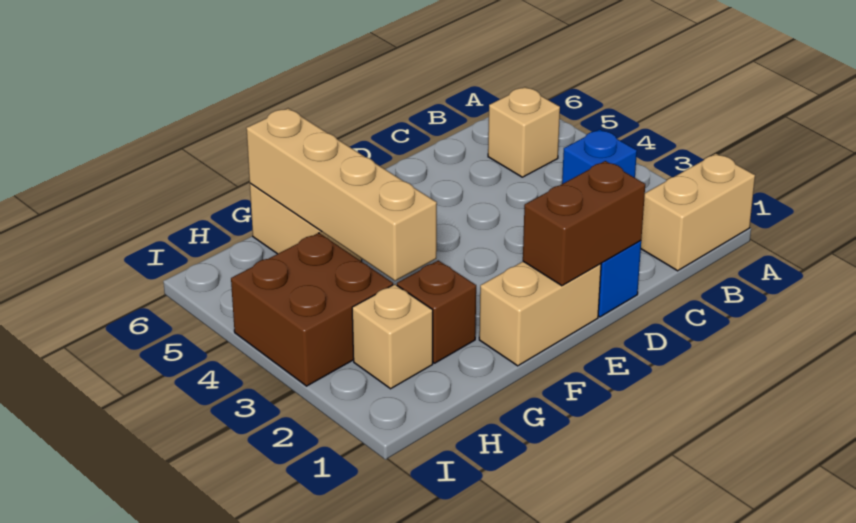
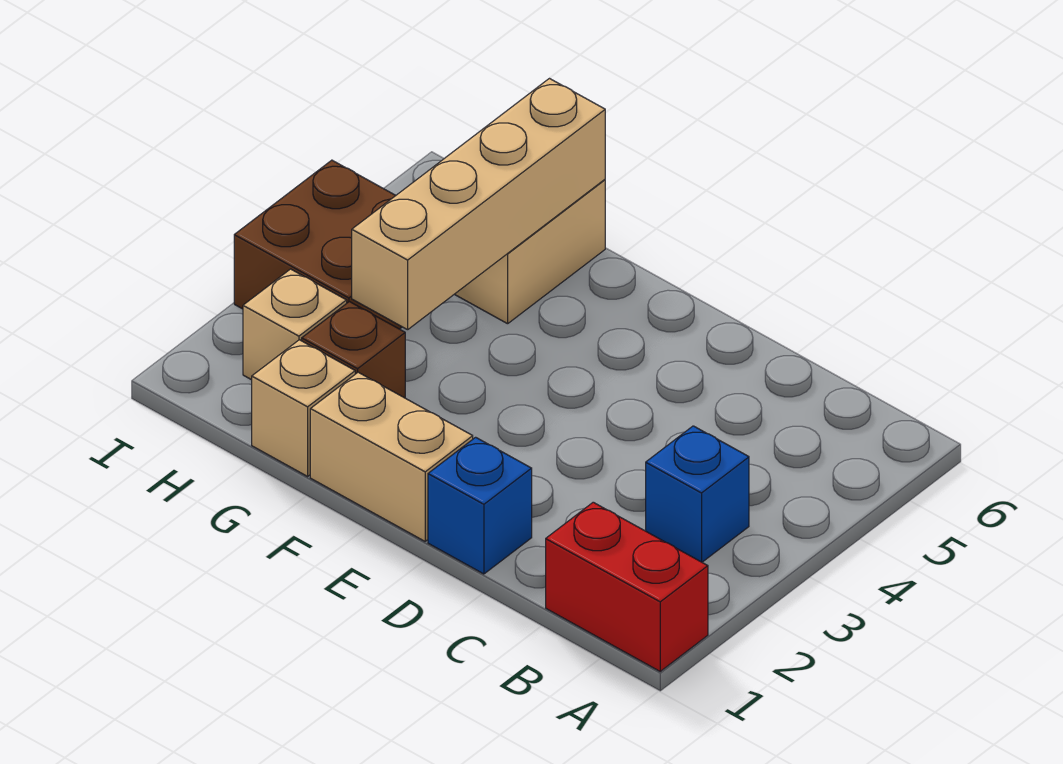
tan brick A1:B1 level 1 -> red brick A1:B1 level 1
tan brick B5 level 1 -> tan brick G1 level 1
brown brick D1:E1 level 2 -> none

